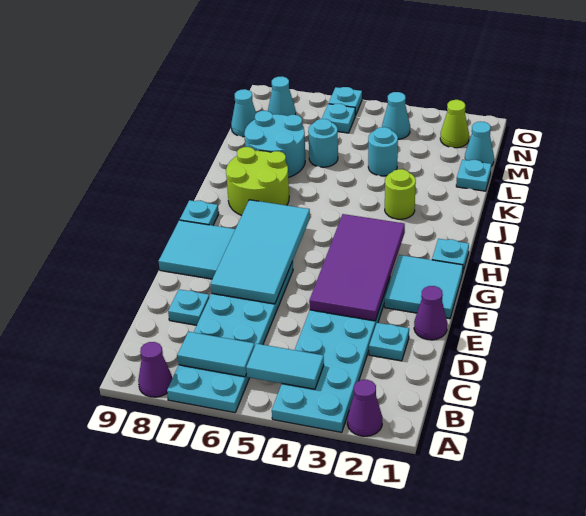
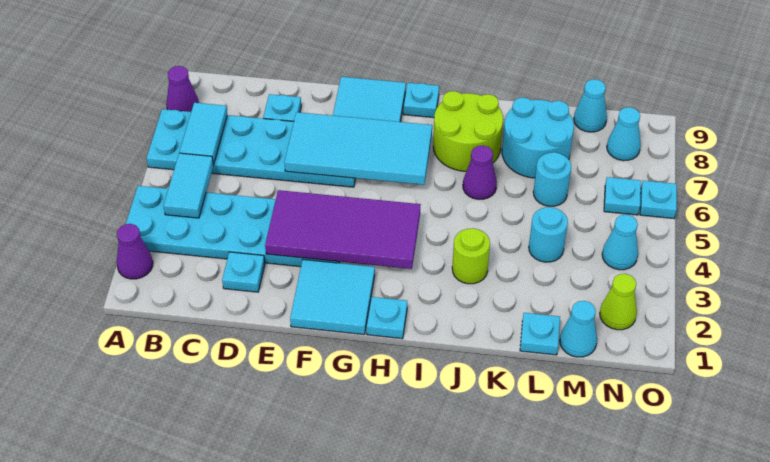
purple cone E1 level 1 -> purple cone J6 level 1

